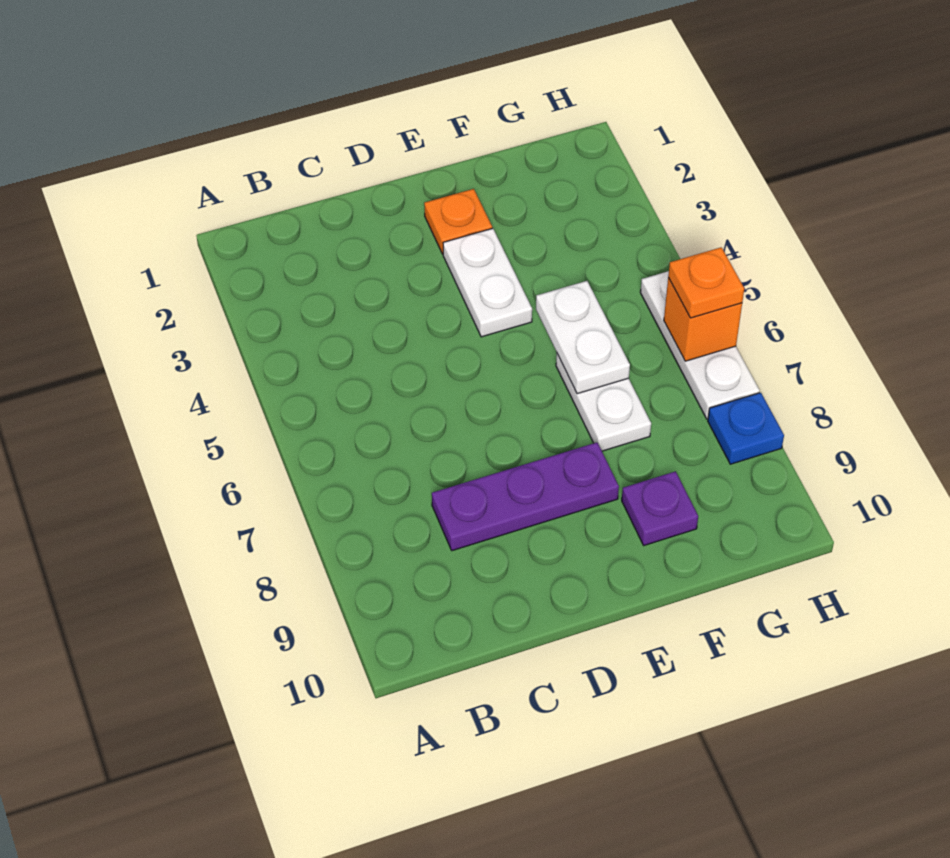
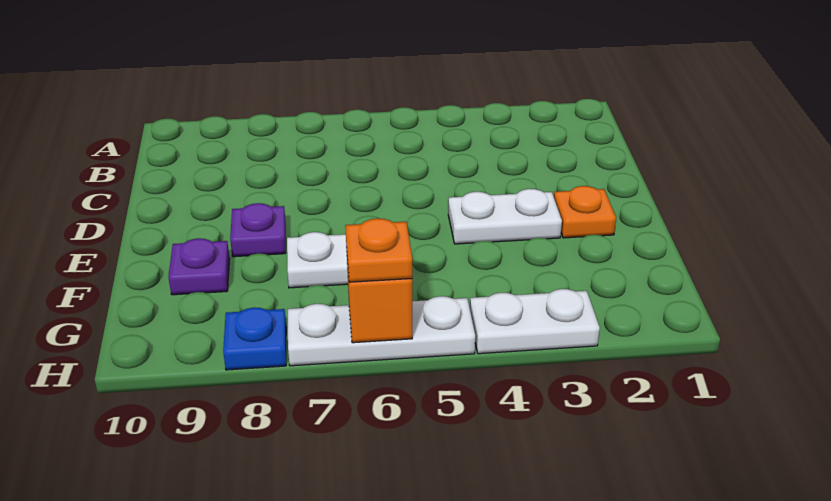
purple plate C8:E8 level 1 -> purple plate E8 level 1
white plate F5:F6 level 2 -> white plate H3:H4 level 1

